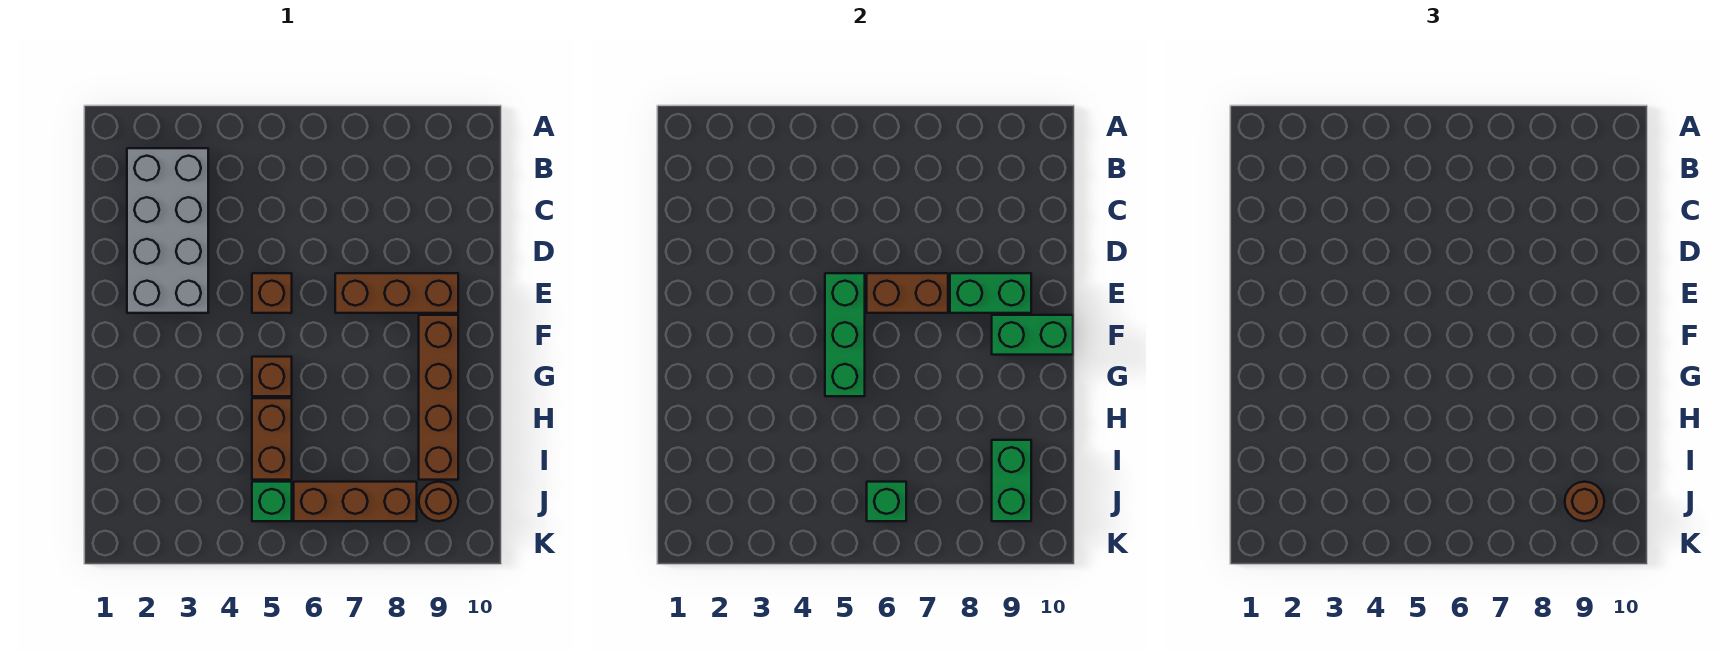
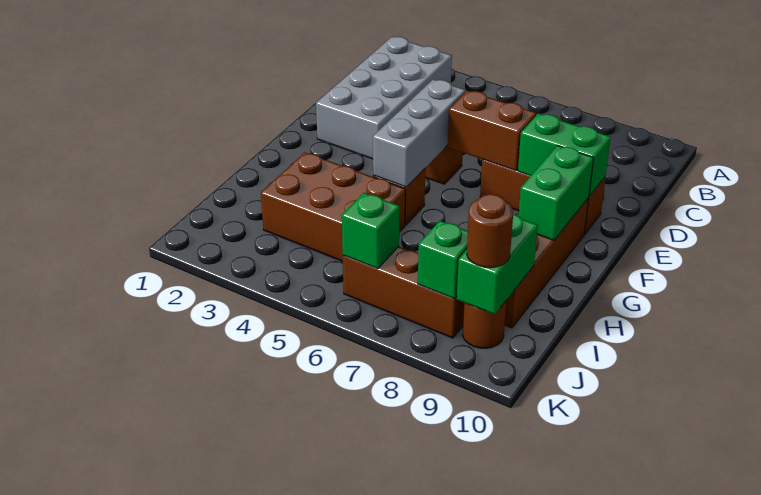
green brick E5:G5 level 2 -> grey brick E5:G5 level 2
green brick F9:F10 level 2 -> green brick F9:G9 level 2
brown brick H5:I5 level 1 -> brown brick H3:I5 level 1
green brick J5 level 1 -> green brick J8 level 2

